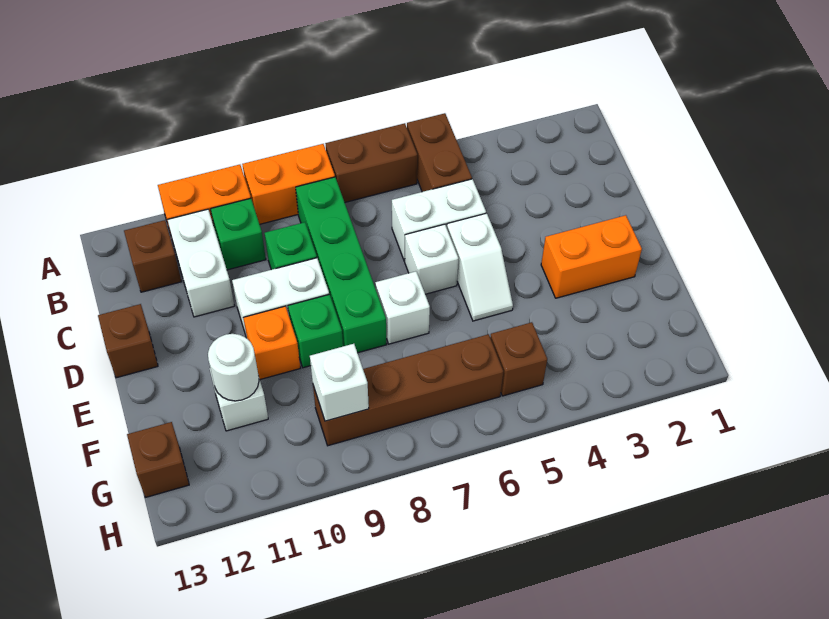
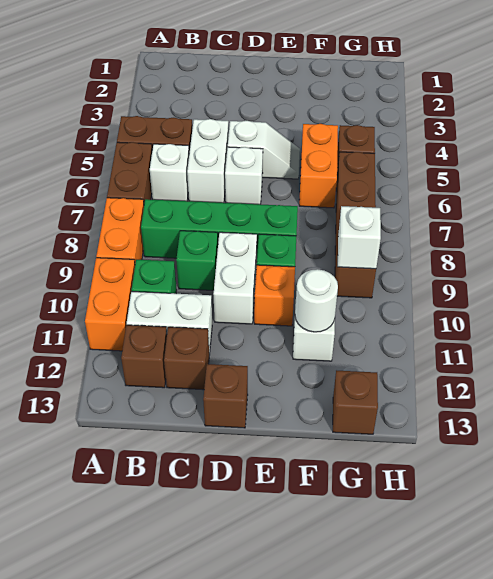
none -> brown brick C12 level 1
orange brick E2:E3 level 1 -> orange brick F5:F6 level 1
white brick E7 level 1 -> white brick B6 level 1

